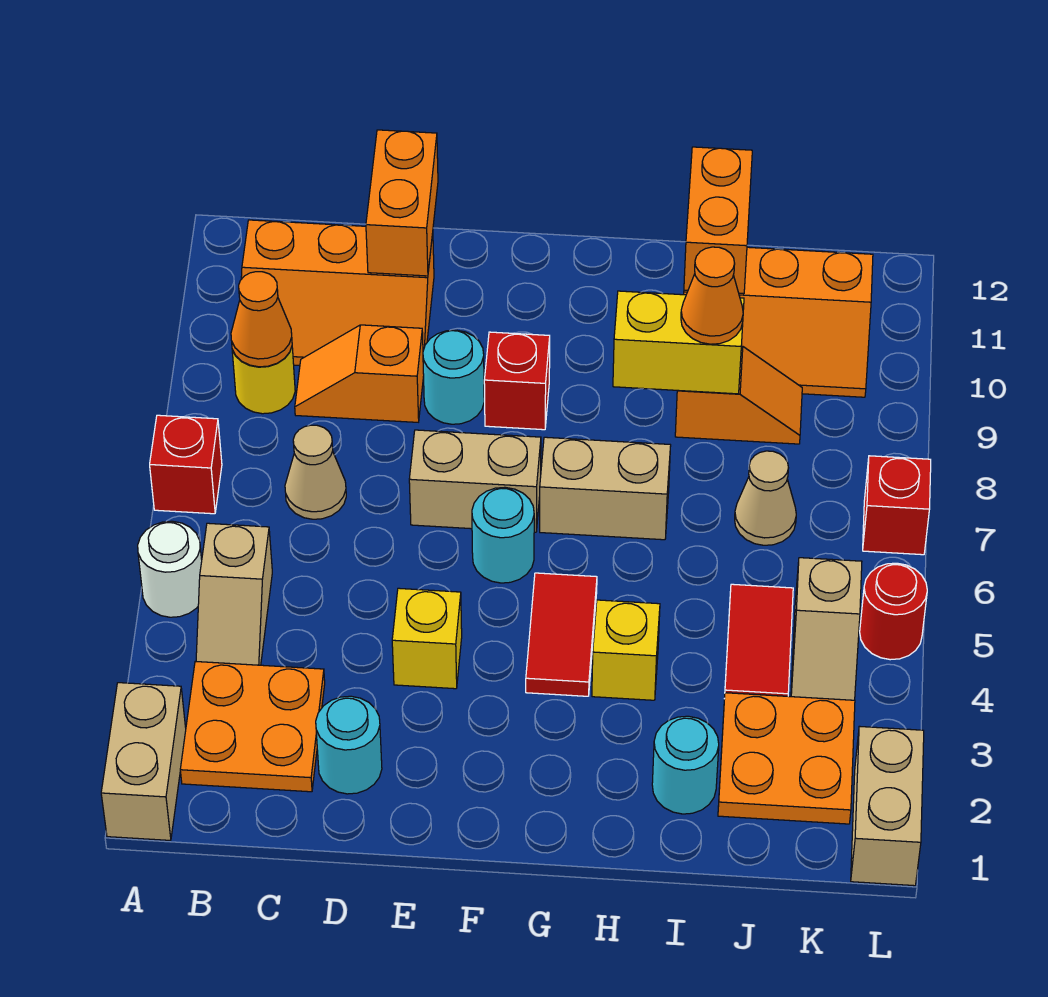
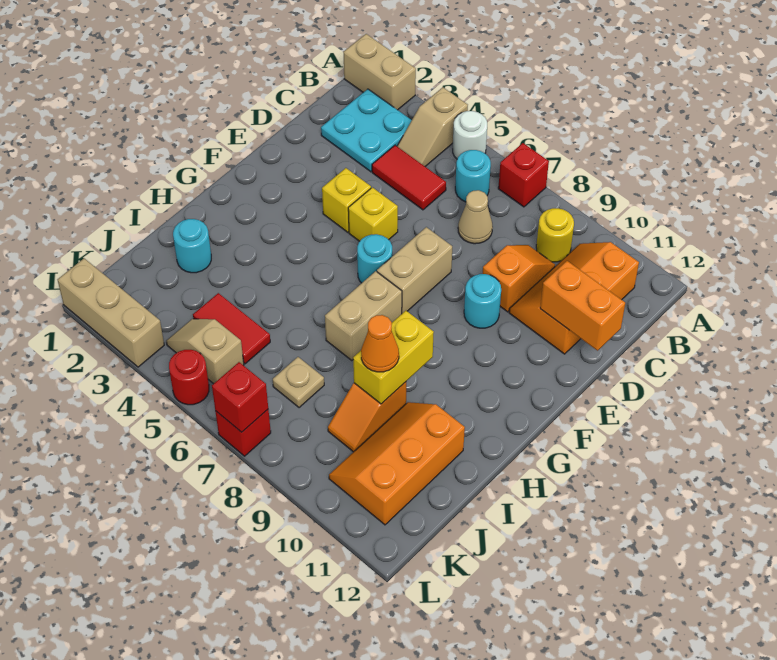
orange plate B2:C3 level 1 -> cyan plate B2:C3 level 1
tan slope B4:B5 level 1 top 5 -> tan slope A4:B4 level 1 top A
orange cone B9 level 2 -> none
cyan round brick D2 level 1 -> cyan round brick B6 level 1
red brick F9 level 1 -> red brick L7 level 2
red tile G4:G5 level 1 -> red tile C4:C5 level 1
yellow brick H4 level 1 -> yellow brick E5 level 1
orange brick I11:I12 level 2 -> none
orange plate J2:K3 level 1 -> none
tan cone J7 level 1 -> tan plate J7 level 1
tan brick L1:L2 level 1 -> tan brick L1:L3 level 1

